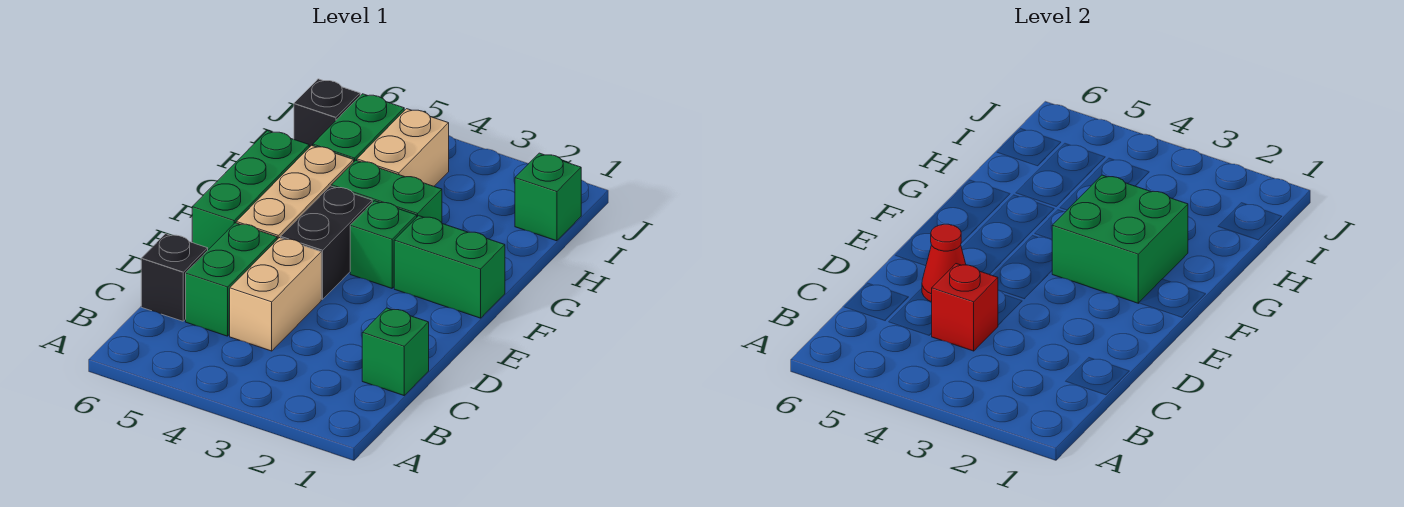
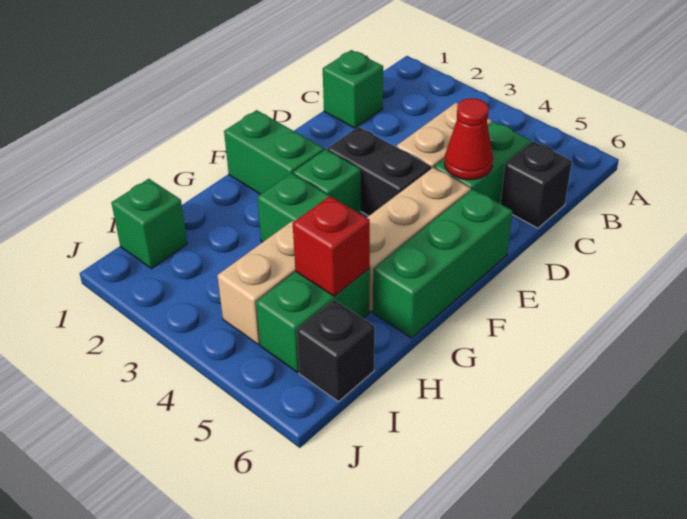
red brick C4 level 2 -> red brick H5 level 2
black brick E4:F4 level 1 -> black brick E3:E4 level 1
green brick F2:G3 level 2 -> none

